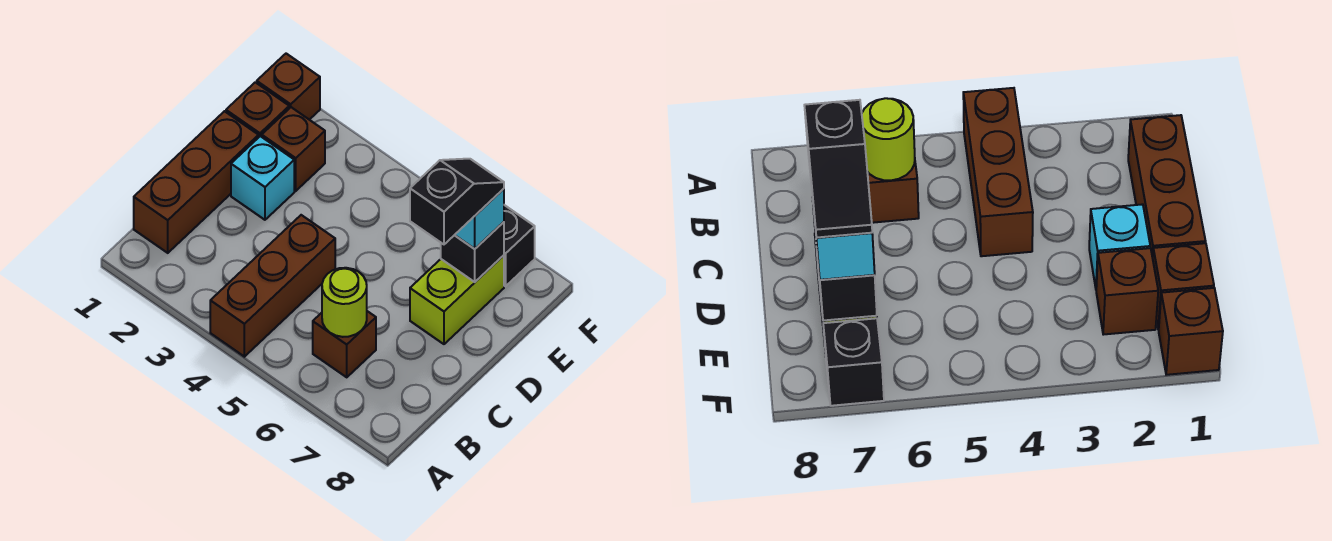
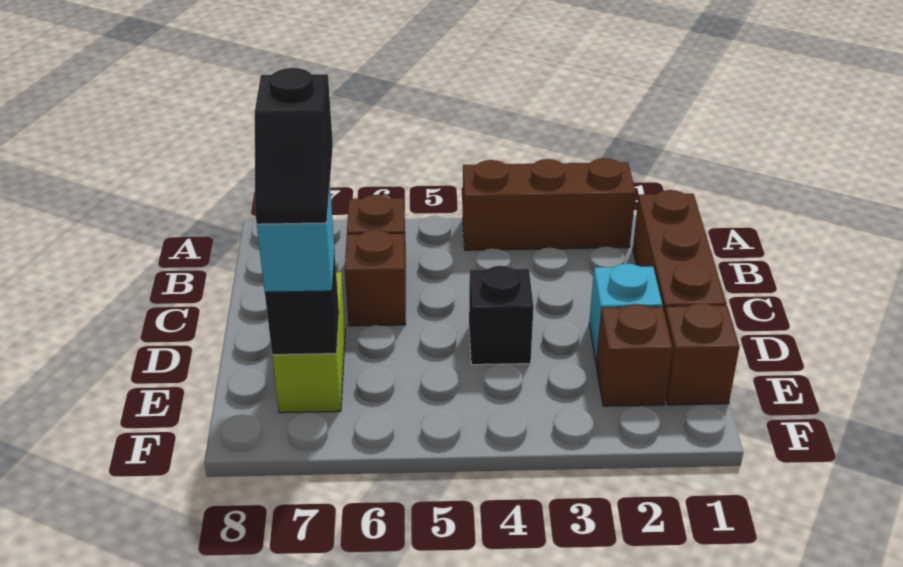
brown brick A4:C4 level 1 -> brown brick A2:A4 level 1
lime round brick B6 level 2 -> none
brown brick F1 level 1 -> brown brick C6 level 1
black brick F7 level 1 -> black brick D4 level 1

